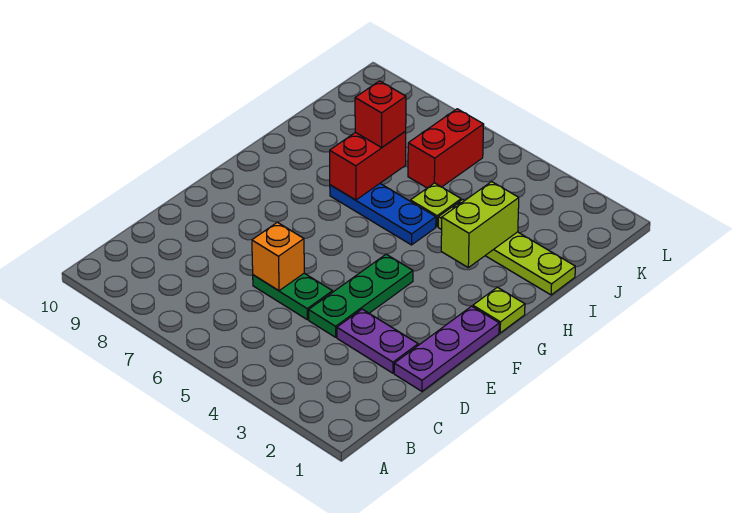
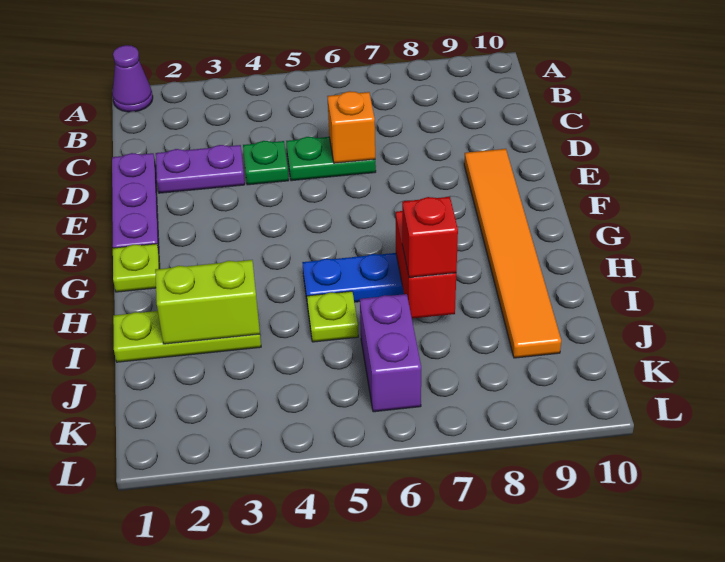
none -> purple cone A1 level 1
green plate D4:F4 level 1 -> green plate D4 level 1
none -> orange tile E9:J9 level 1
lime brick H3:I3 level 2 -> lime brick I2:I3 level 2
lime plate I1:I4 level 1 -> lime plate I1:I3 level 1
red brick J6:K6 level 1 -> purple brick J6:K6 level 1

